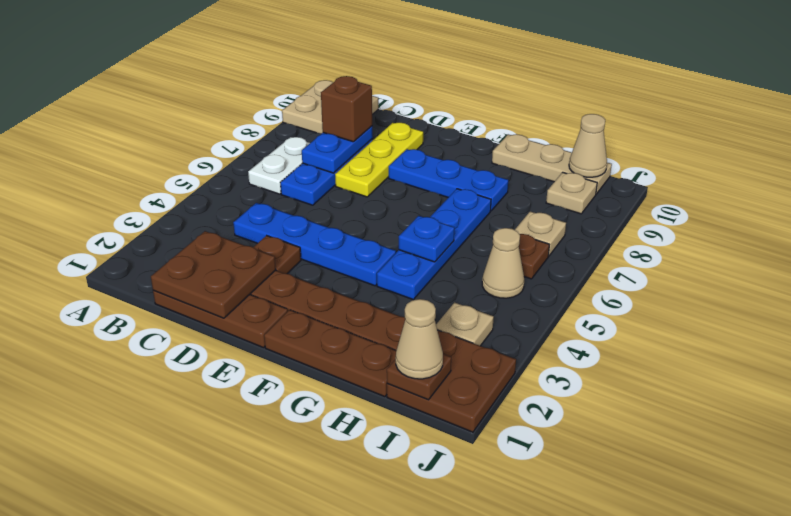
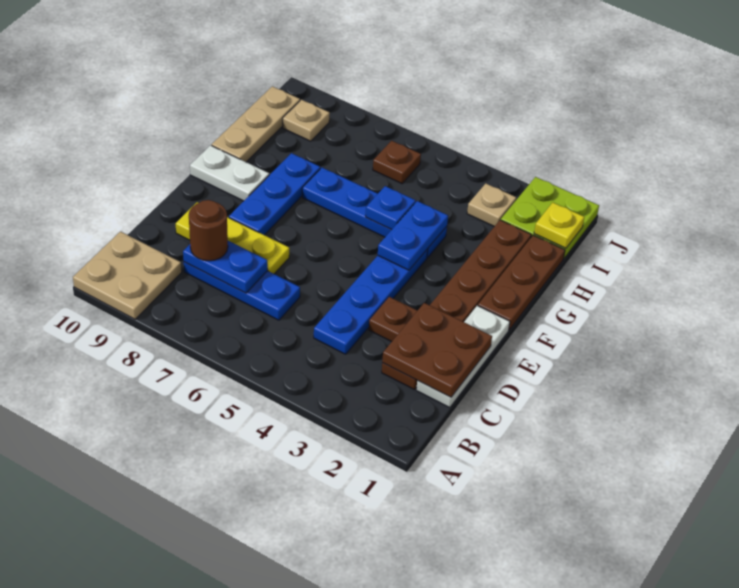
white plate B6:B7 level 1 -> white plate F9:F10 level 1
brown plate C1:E1 level 1 -> white plate C1:E1 level 1
brown brick C8 level 3 -> brown round brick C8 level 3
none -> blue plate F4:G4 level 2
brown plate I1:J2 level 1 -> lime plate I1:J2 level 1
brown plate I1 level 2 -> yellow plate I1 level 2
tan cone I1 level 3 -> none
tan cone I5 level 1 -> none
tan plate I7 level 1 -> none
tan cone I10 level 2 -> none

